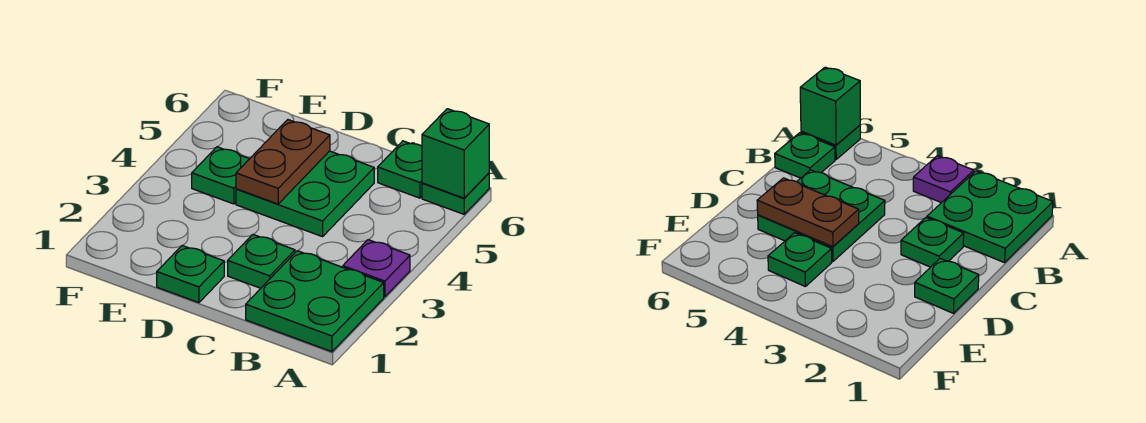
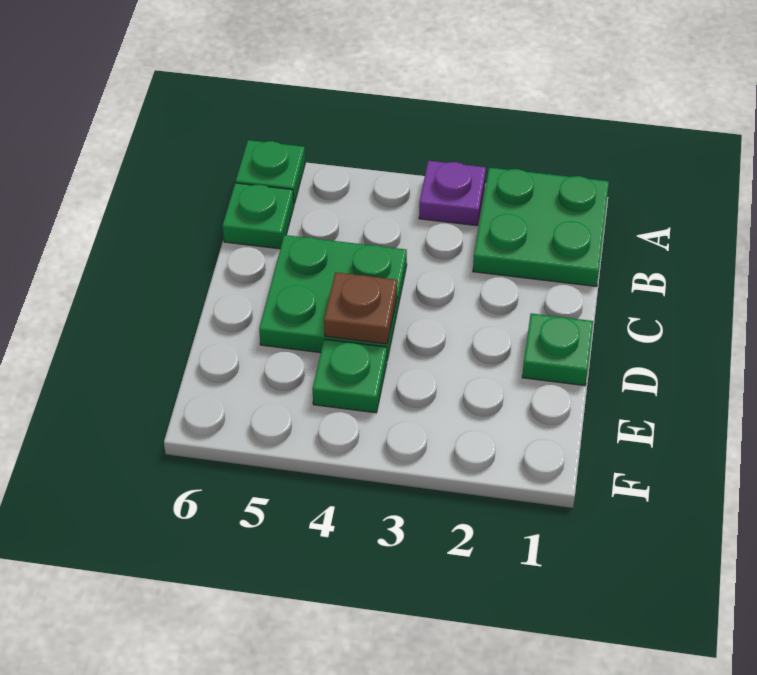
green brick A6 level 2 -> none
green plate C2 level 1 -> none
brown plate D4:D5 level 2 -> brown plate D4 level 2

